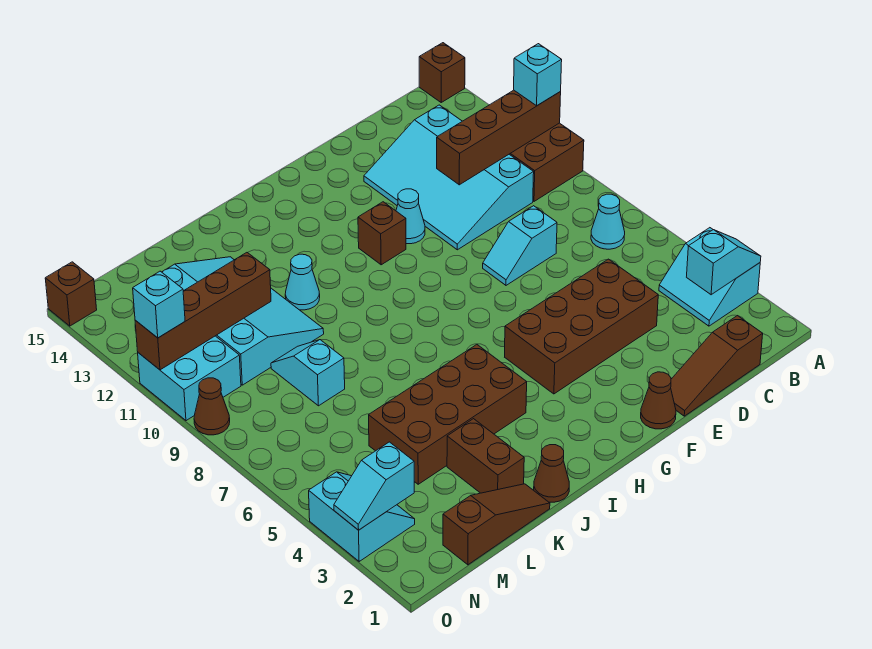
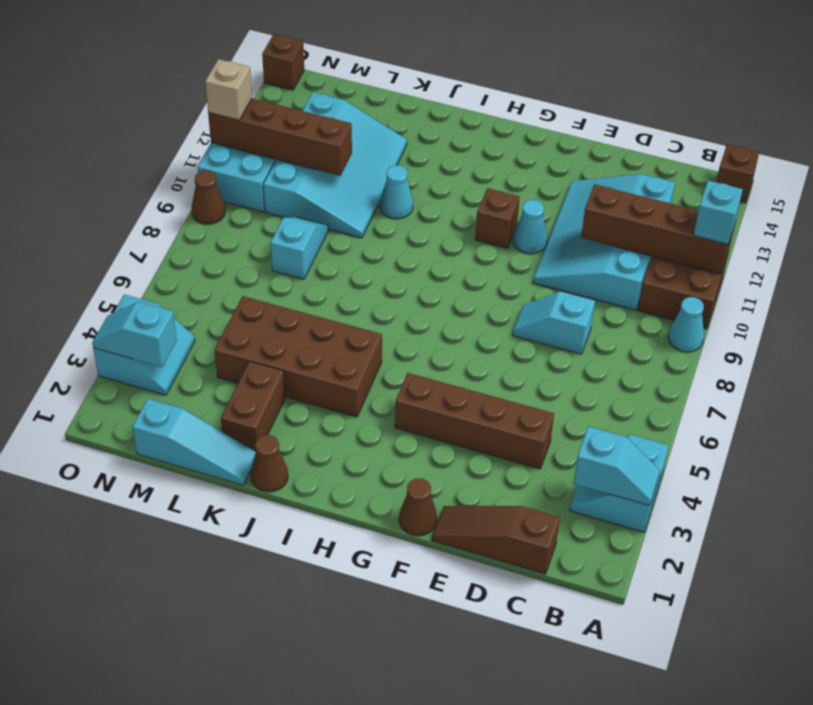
cyan cone B7 level 1 -> cyan cone A9 level 1
brown brick D4:G5 level 1 -> brown brick D4:G4 level 1
brown slope K1:M1 level 1 top M -> cyan slope K1:M1 level 1 top M
cyan brick O11 level 3 -> tan brick O11 level 3

